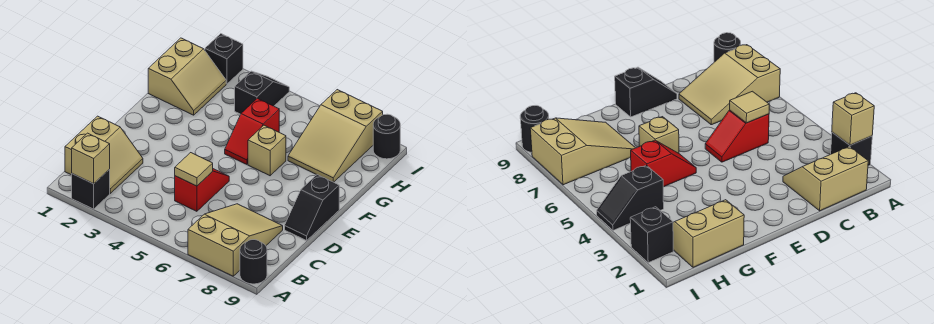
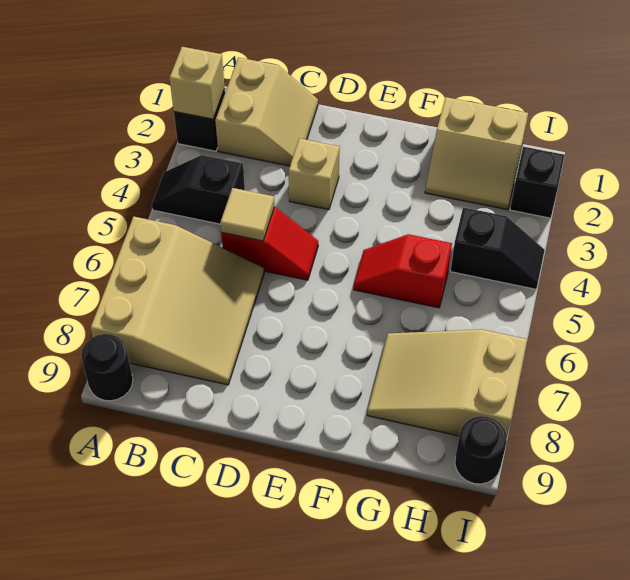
tan slope A7:C8 level 1 top A -> tan slope A6:C8 level 1 top A
tan slope B1:C2 level 1 top 1 -> tan slope B1:C2 level 1 top B
black slope D9:E9 level 1 top E -> black slope A4:B4 level 1 top B
tan brick F6 level 1 -> tan brick D3 level 1

